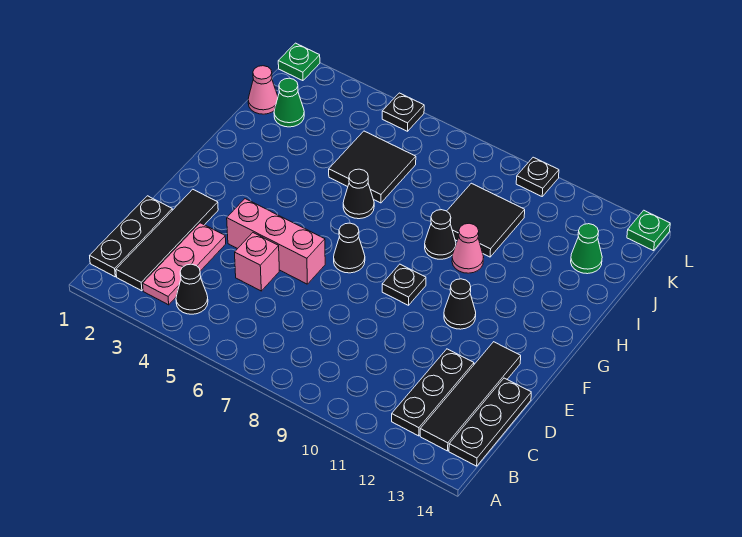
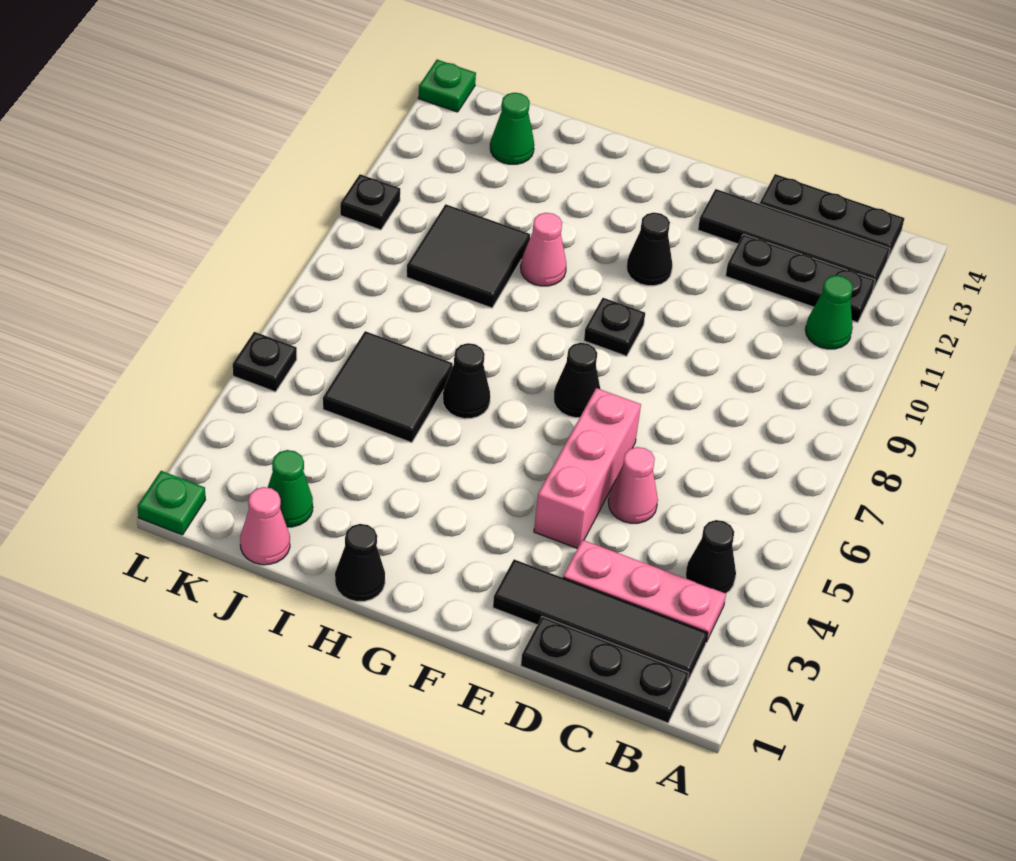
none -> green cone B11 level 1
pink brick D5 level 1 -> pink cone D5 level 1
black cone H9 level 1 -> black cone H1 level 1

